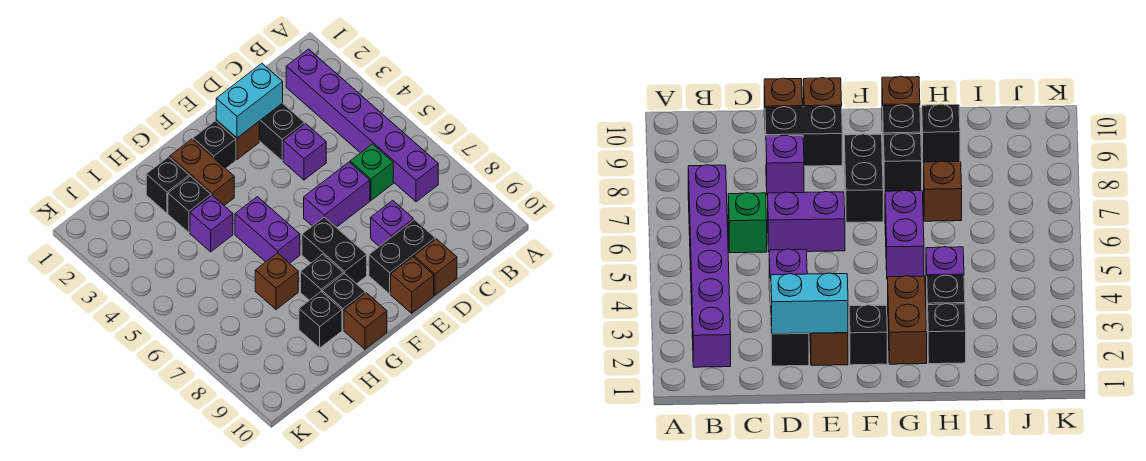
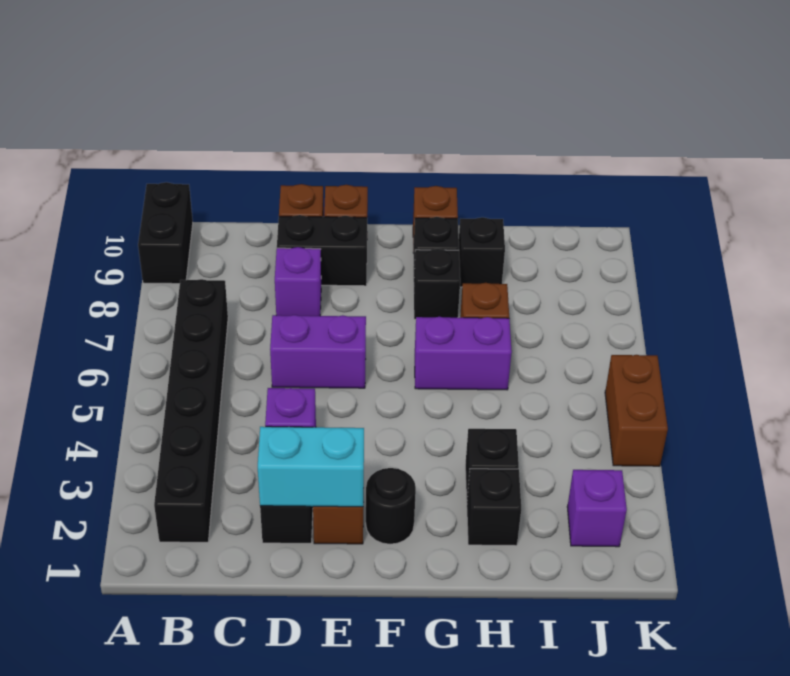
purple brick B2:B7 level 1 -> black brick B2:B7 level 1
green brick C6 level 1 -> none
black brick F2 level 1 -> black round brick F2 level 1
black brick F7:F8 level 1 -> black brick A9:A10 level 1
brown brick G2:G3 level 1 -> brown brick K4:K5 level 1
purple brick G5:G6 level 1 -> purple brick G6:H6 level 1
purple brick H4 level 1 -> purple brick J2 level 1

